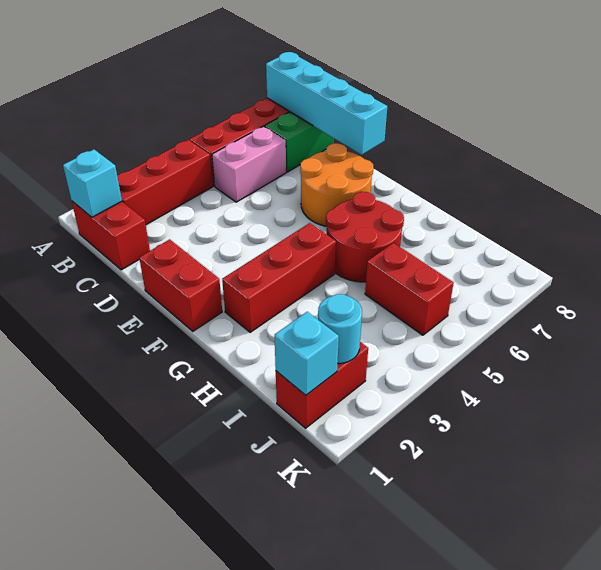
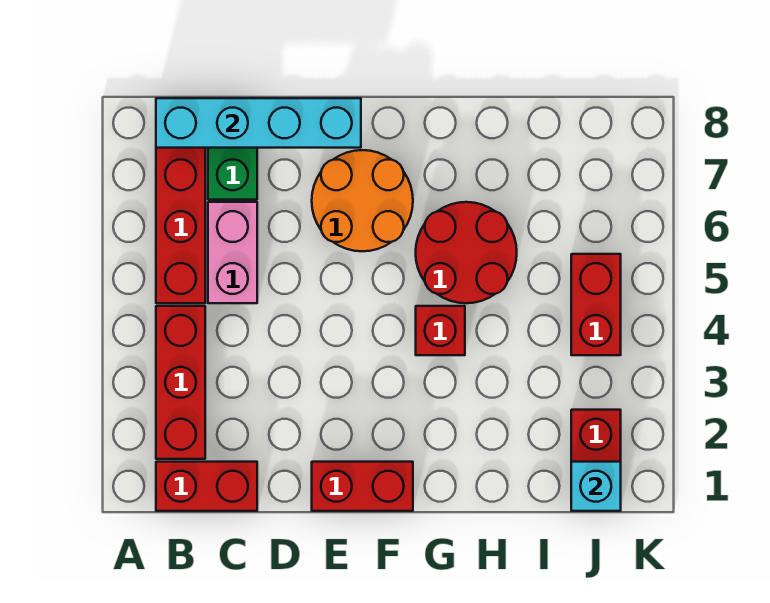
cyan brick B1 level 2 -> none
red brick G2:G4 level 1 -> red brick G4 level 1
red brick I5:J5 level 1 -> red brick J4:J5 level 1
cyan round brick J2 level 2 -> none

